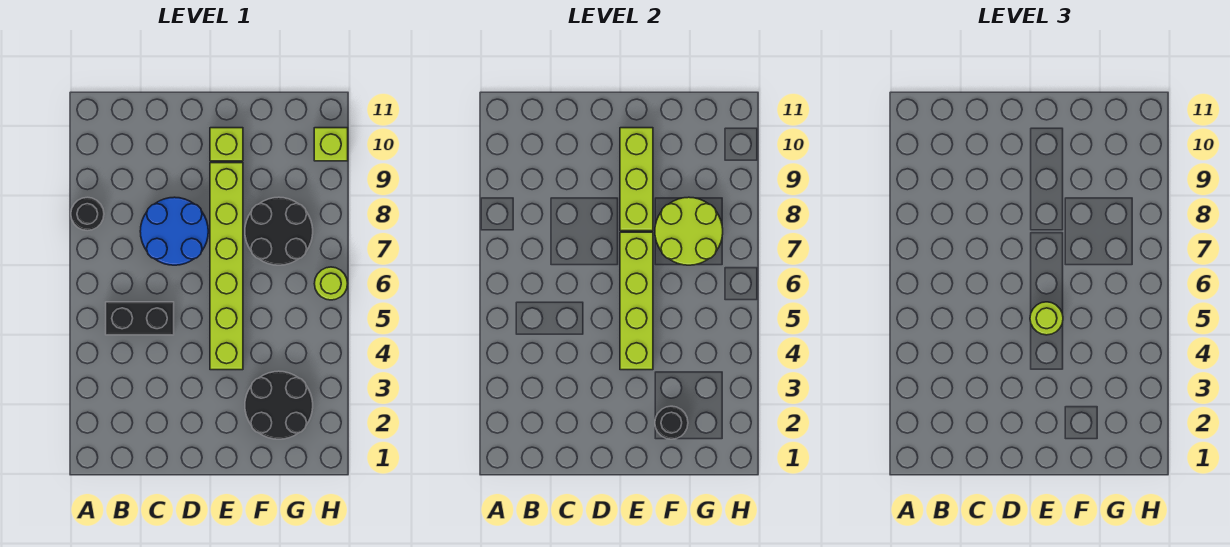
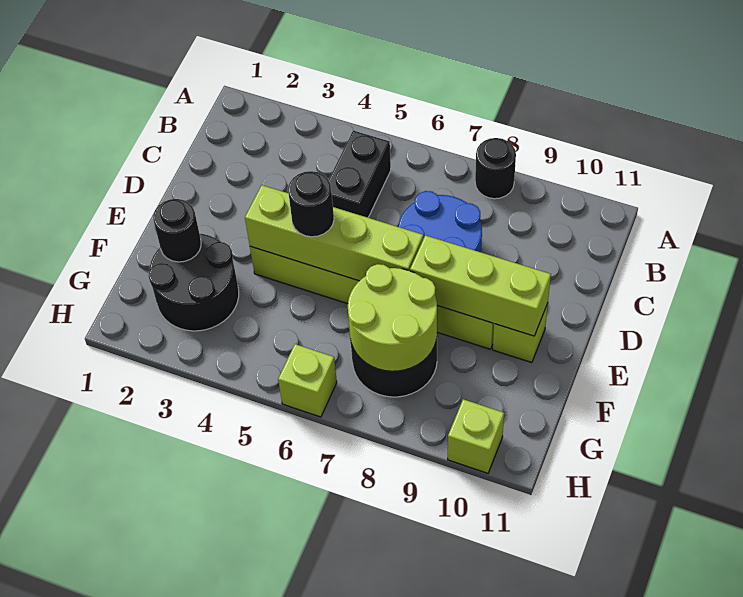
lime round brick E5 level 3 -> black round brick E5 level 3
lime round brick H6 level 1 -> lime brick H6 level 1

